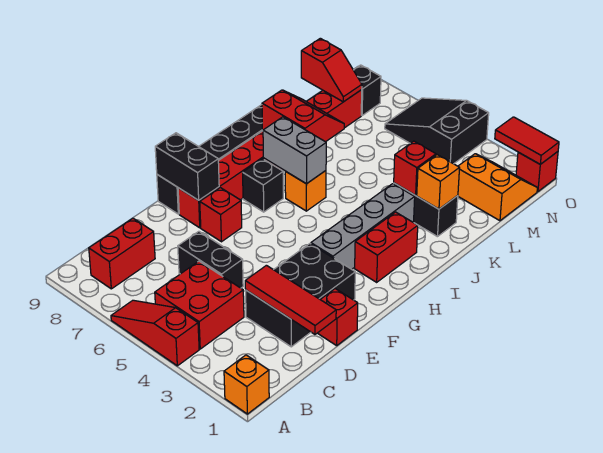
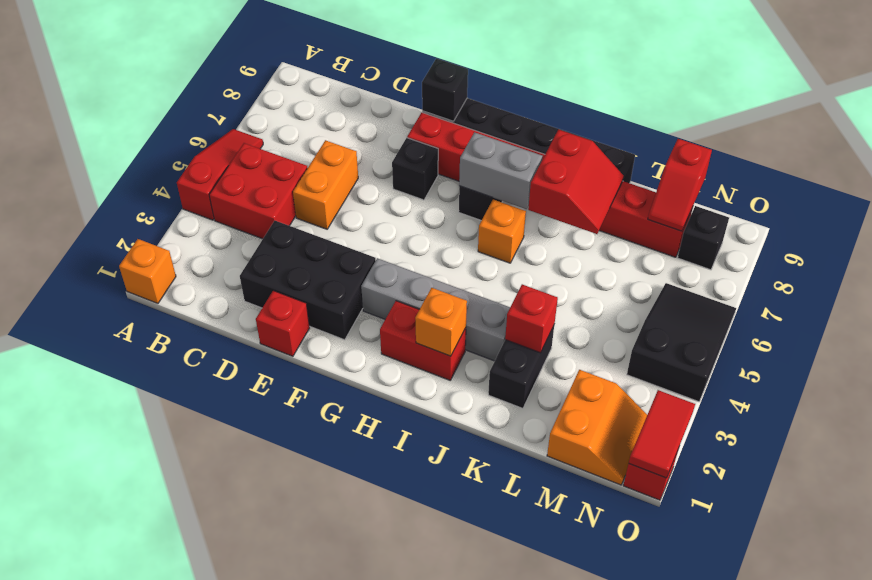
red brick B8:C8 level 1 -> none
red tile D1:D3 level 2 -> none
black brick D5:D6 level 1 -> orange brick D5:D6 level 1
red brick F7 level 1 -> black brick F7 level 1
black brick F8:F9 level 2 -> black brick F9 level 2
grey brick I6:I7 level 2 -> grey brick H7:I7 level 2
orange brick K2 level 2 -> orange brick I2 level 2

